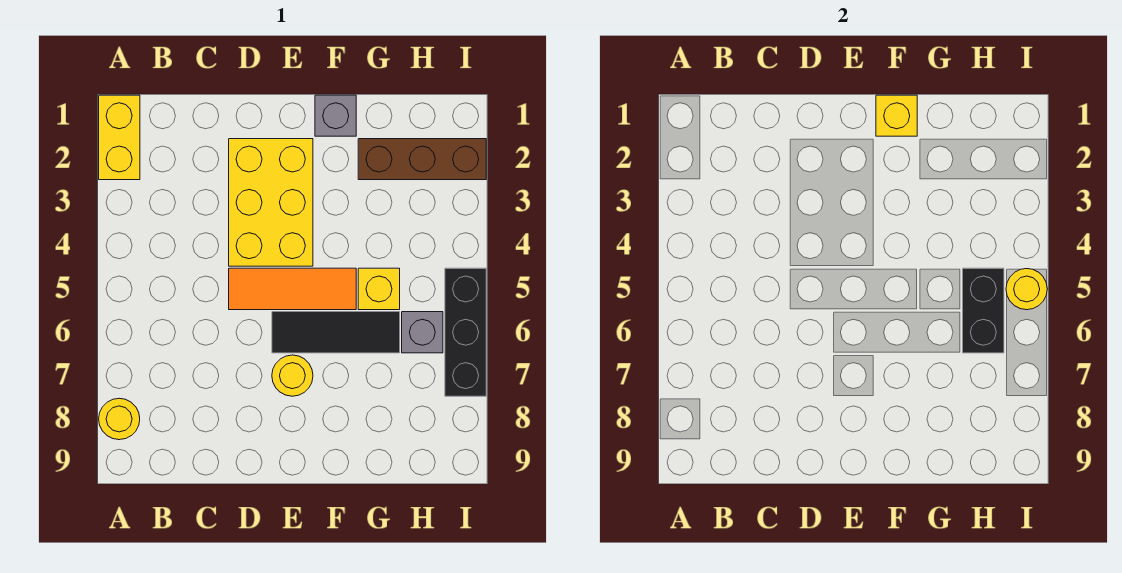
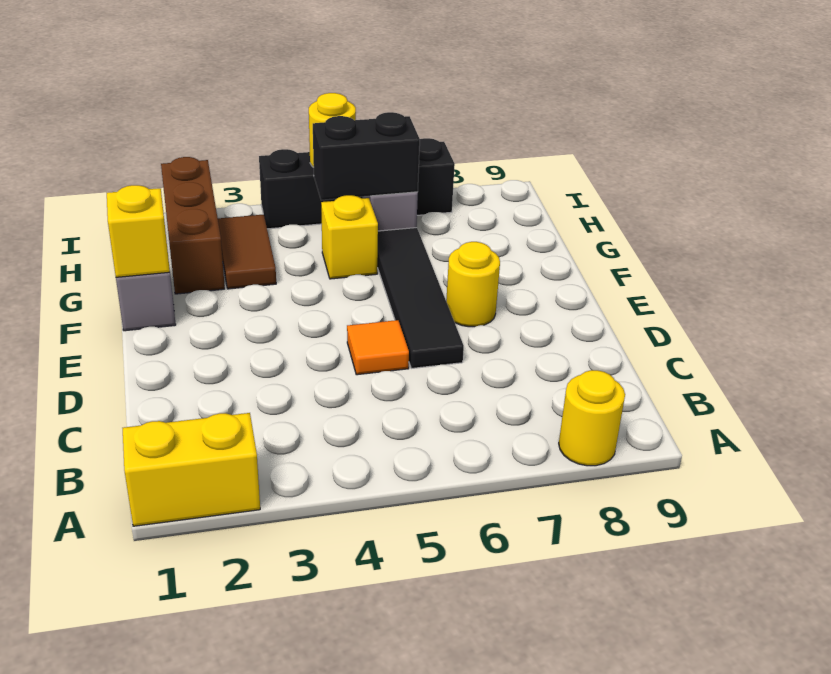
yellow brick D2:E4 level 1 -> none
orange tile D5:F5 level 1 -> orange tile D5 level 1
black tile E6:G6 level 1 -> black tile D6:G6 level 1
none -> brown tile G3:H3 level 1
black brick I5:I7 level 1 -> black brick I4:I7 level 1

